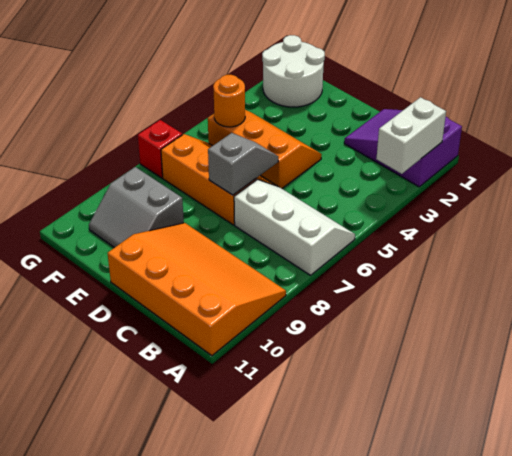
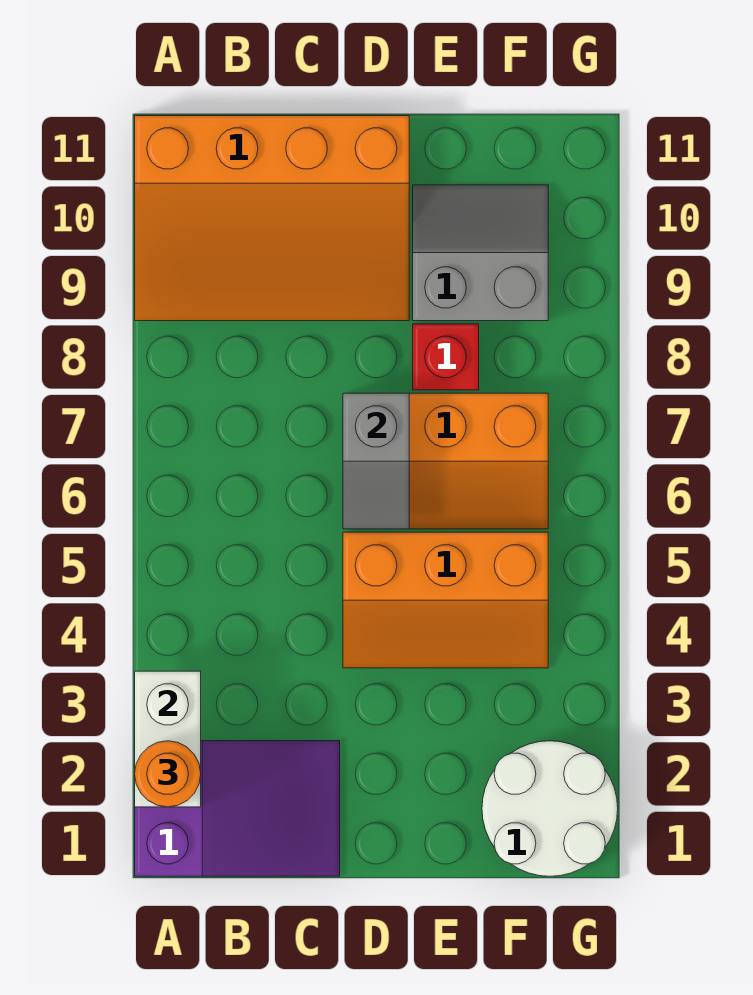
white slope A6:C7 level 1 top 7 -> none
orange round brick F5 level 2 -> orange round brick A2 level 3
red brick G7 level 1 -> red brick E8 level 1

